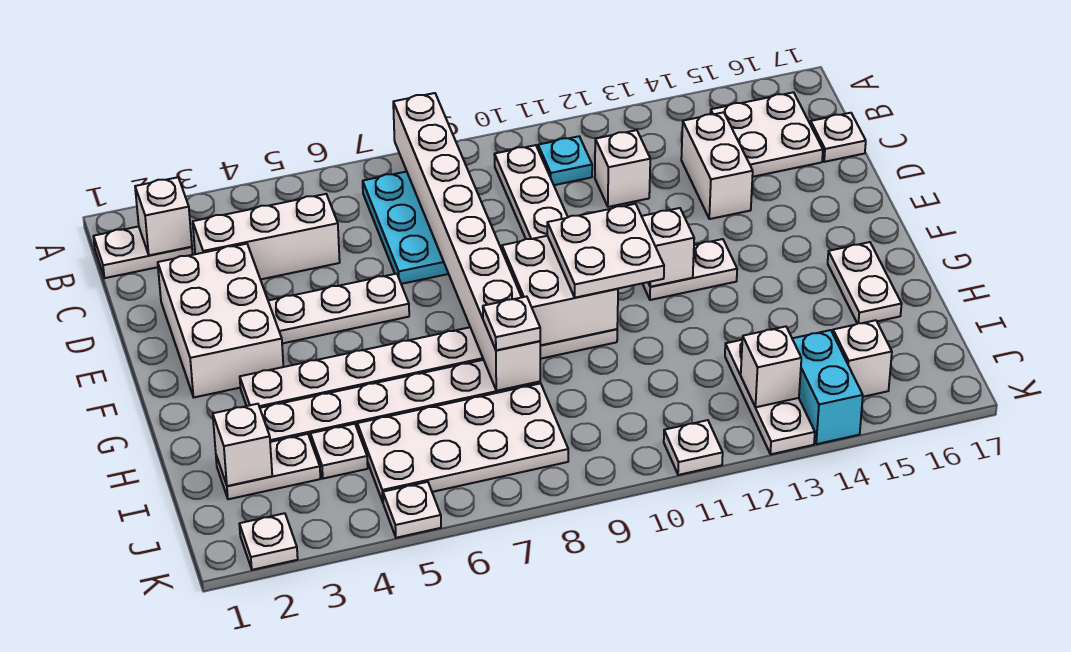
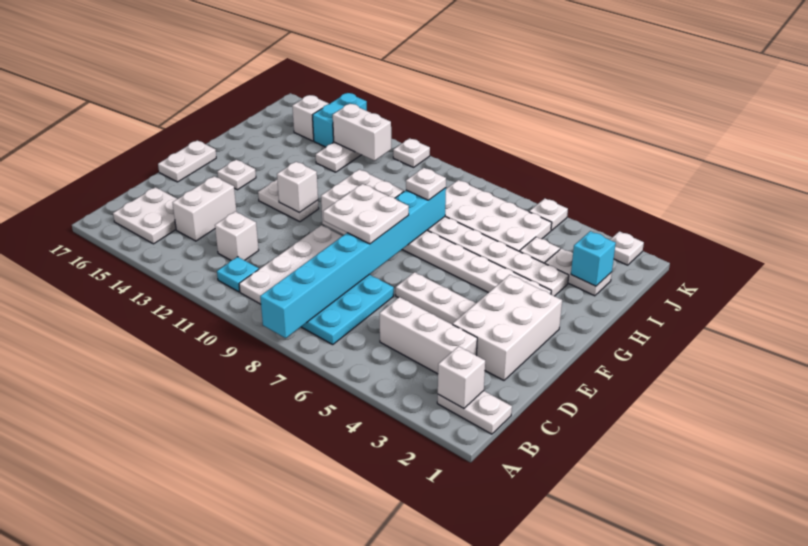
white brick A8:H8 level 2 -> cyan brick A8:H8 level 2
white plate C17 level 1 -> white plate F15 level 1
white plate F10:G11 level 3 -> white plate E8:F9 level 3
white plate G16:H16 level 1 -> white plate E17:F17 level 1
white brick I2 level 2 -> cyan brick I2 level 2
white brick J13 level 2 -> white brick J12:J13 level 2

